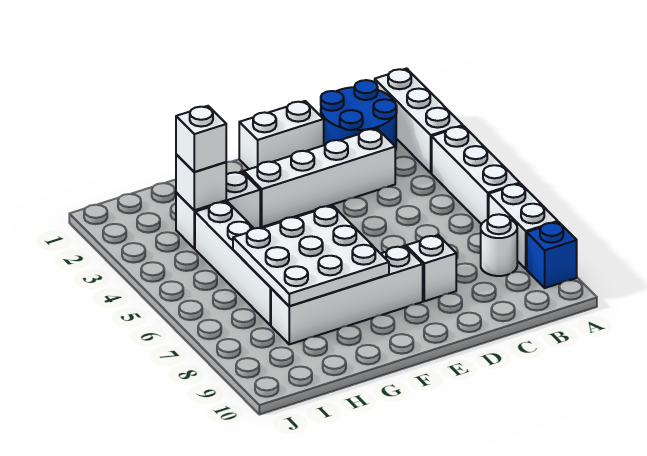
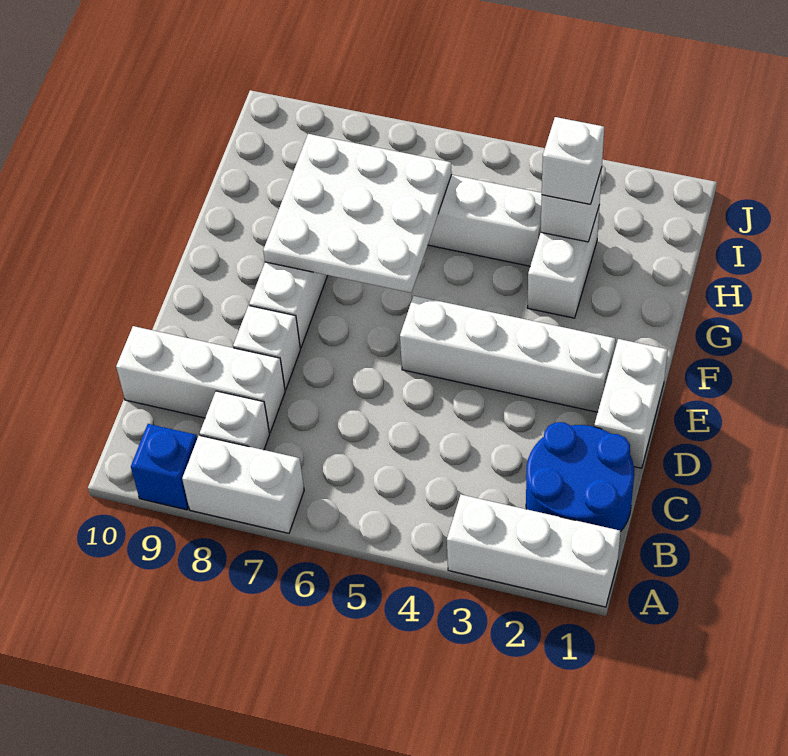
white brick A4:A6 level 1 -> white brick C8:C10 level 1
white round brick B8 level 1 -> white brick B8 level 1
white brick C3:F3 level 1 -> white brick E2:E5 level 1

